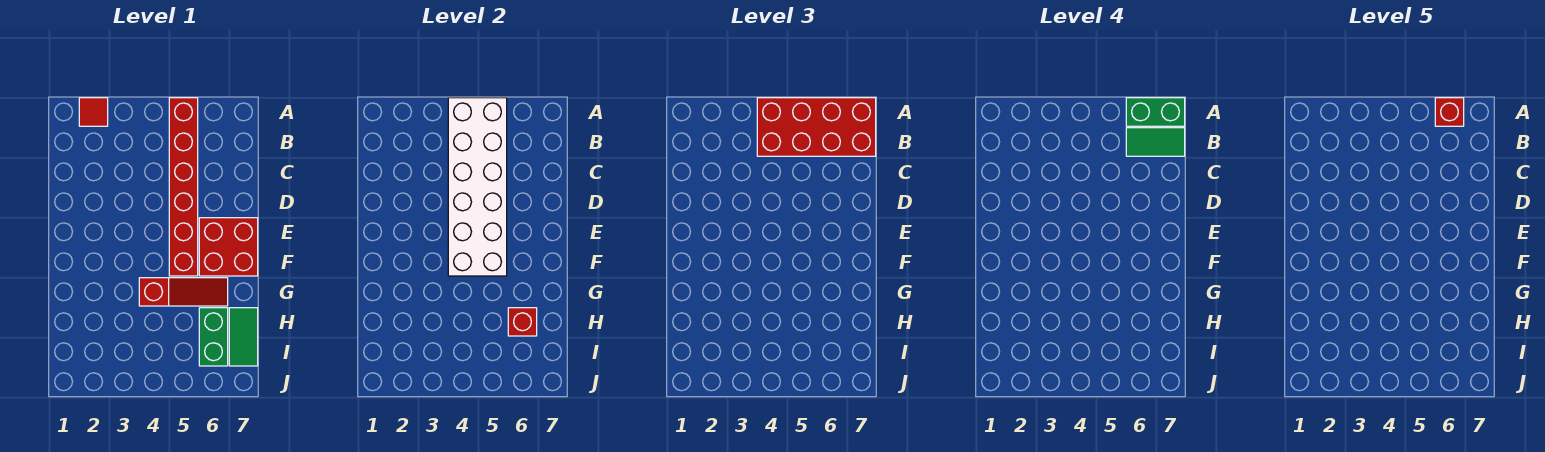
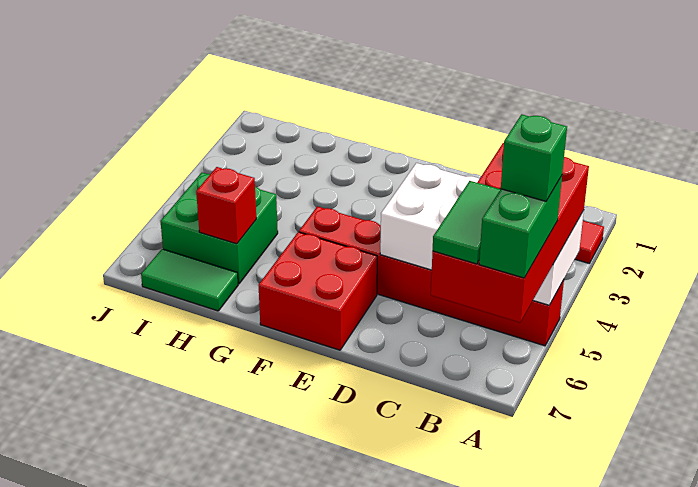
white brick A4:F5 level 2 -> white brick A4:D5 level 2
red brick A6 level 5 -> green brick A6 level 5
red slope G4:G6 level 1 top 4 -> none
green brick H6:I6 level 1 -> green brick H5:I6 level 1

